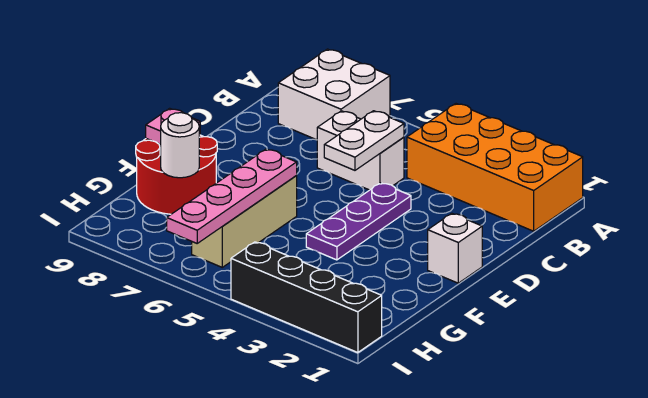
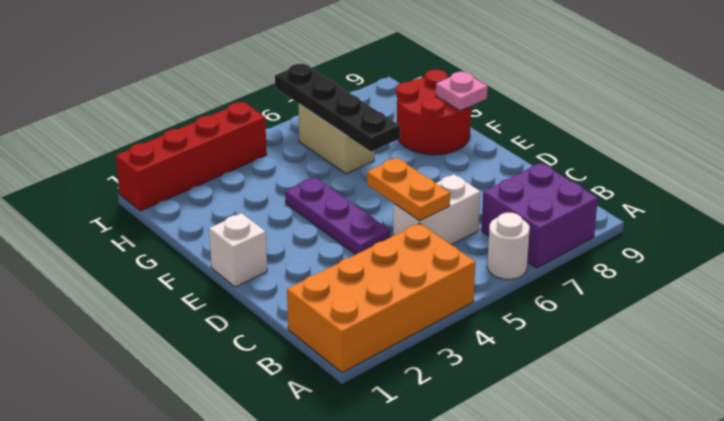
white brick A7:B8 level 1 -> purple brick A7:B8 level 1
white plate C5:D5 level 2 -> orange plate C5:D5 level 2
tan brick F6:H6 level 1 -> tan brick G6:H6 level 1
pink plate F6:I6 level 2 -> black plate F6:I6 level 2
white round brick G8 level 2 -> white round brick A6 level 1
black brick I1:I4 level 1 -> red brick I1:I4 level 1

